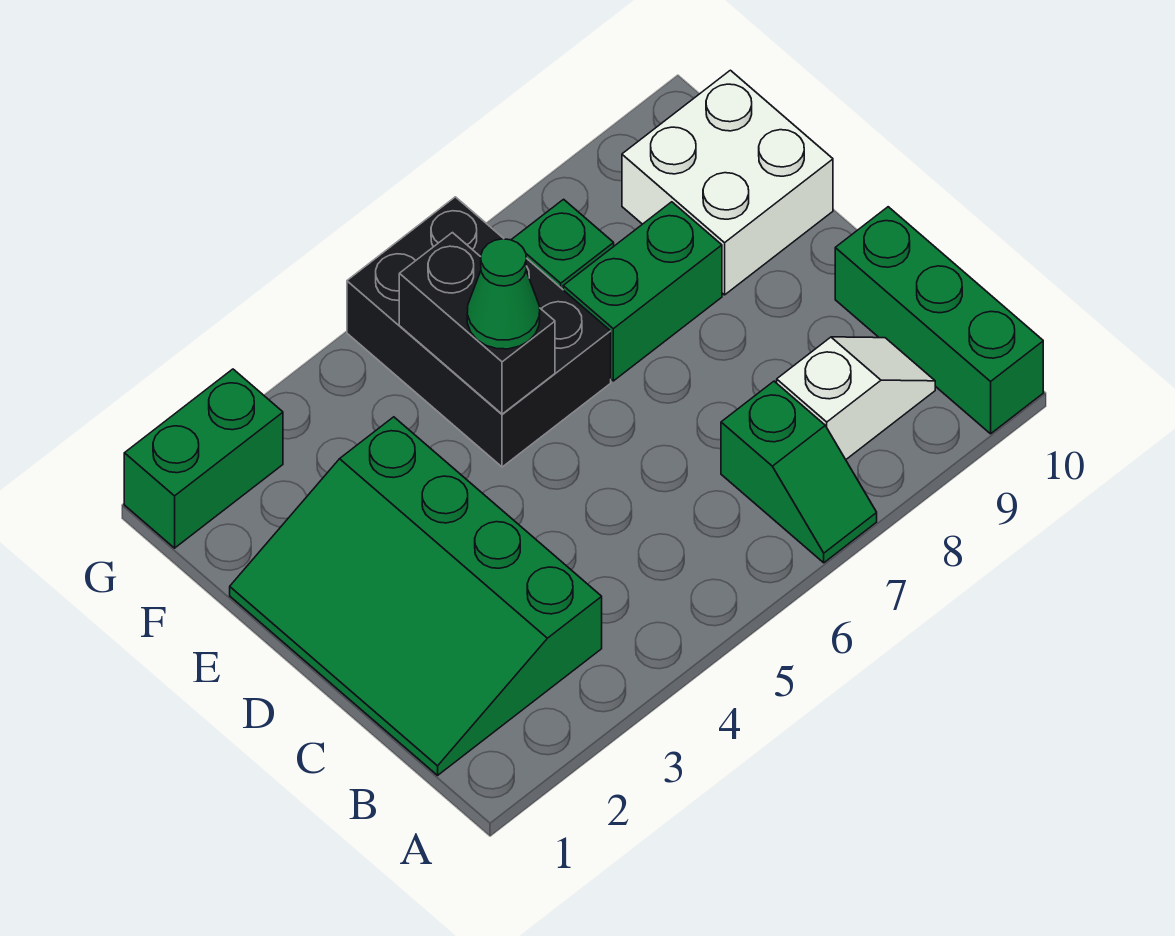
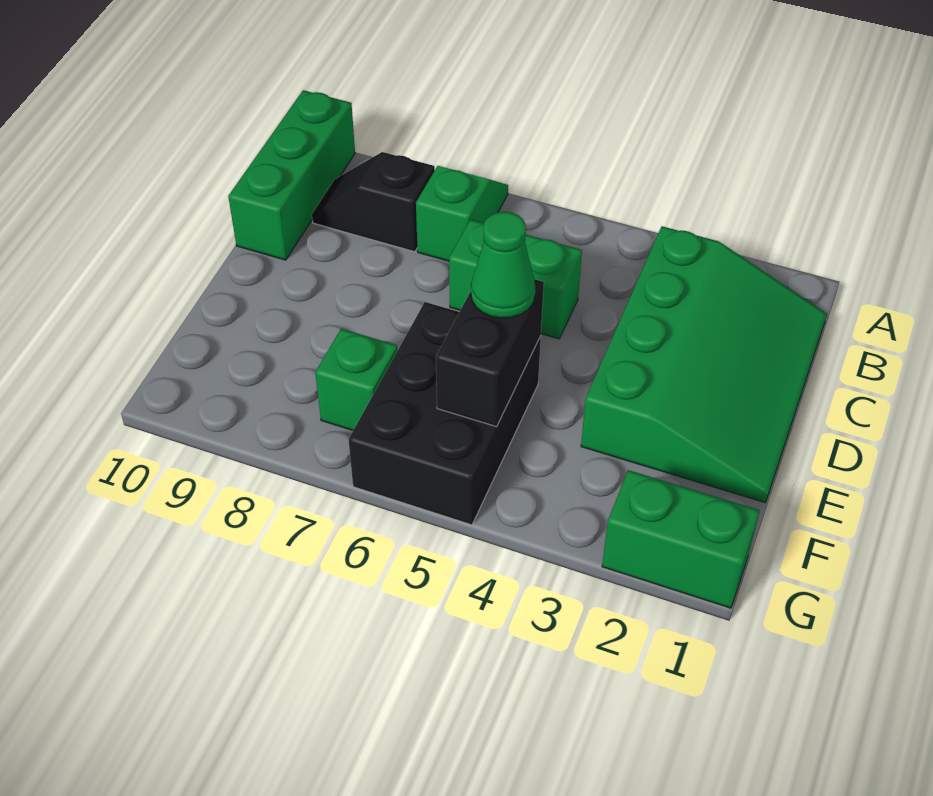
white slope B8:B9 level 1 top 8 -> black slope B8:B9 level 1 top 8
green brick E7:E8 level 1 -> green brick C5:C6 level 1
white brick E9:F10 level 1 -> none

